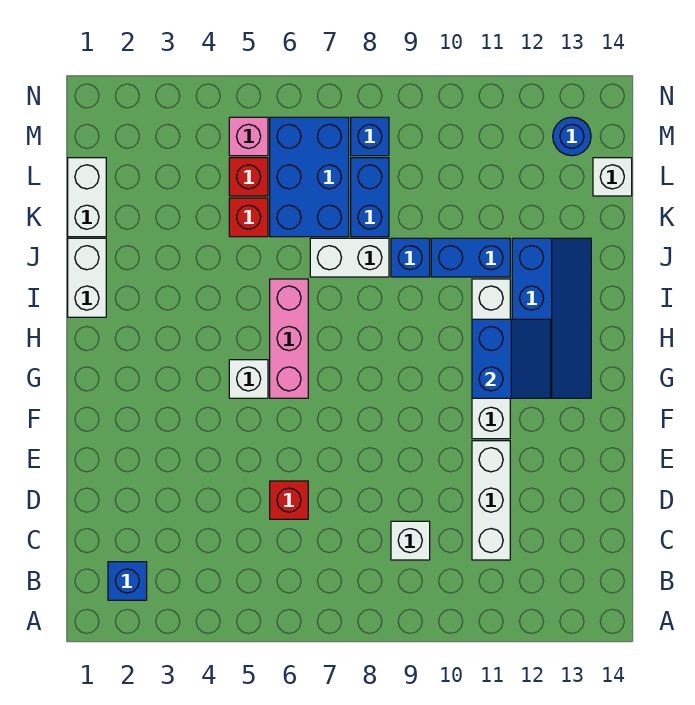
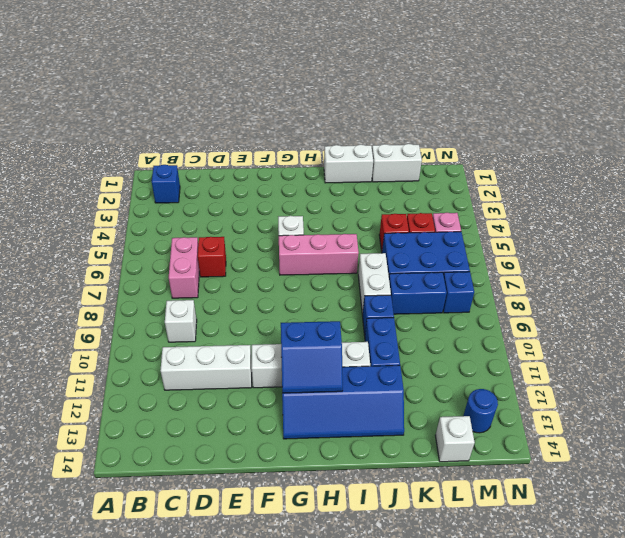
none -> pink brick C6:C7 level 1

